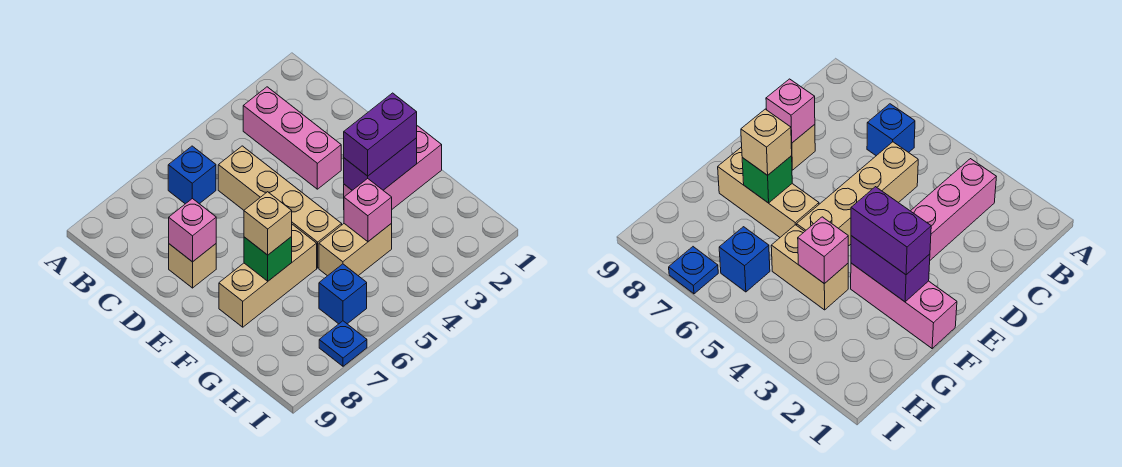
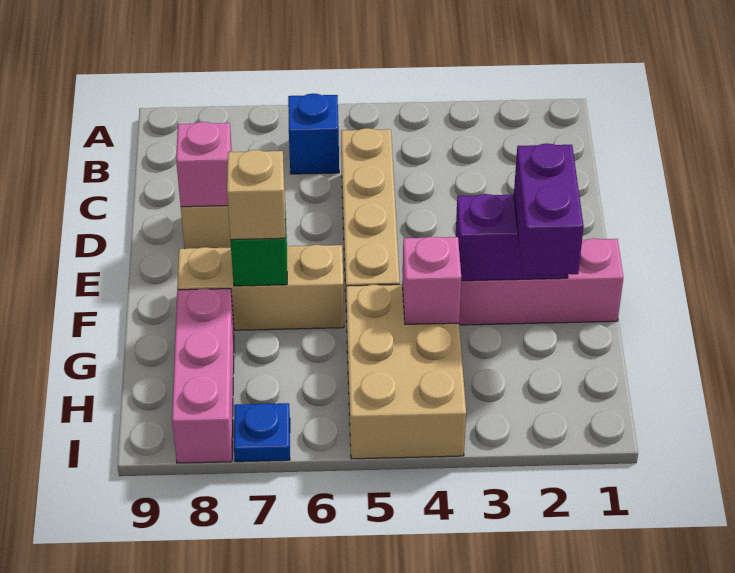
pink brick B3:D3 level 1 -> pink brick G8:I8 level 1
purple brick F2:F3 level 3 -> purple brick F2:G2 level 3
tan brick G4:G5 level 1 -> tan brick G4:I5 level 1
blue brick H6 level 1 -> none

